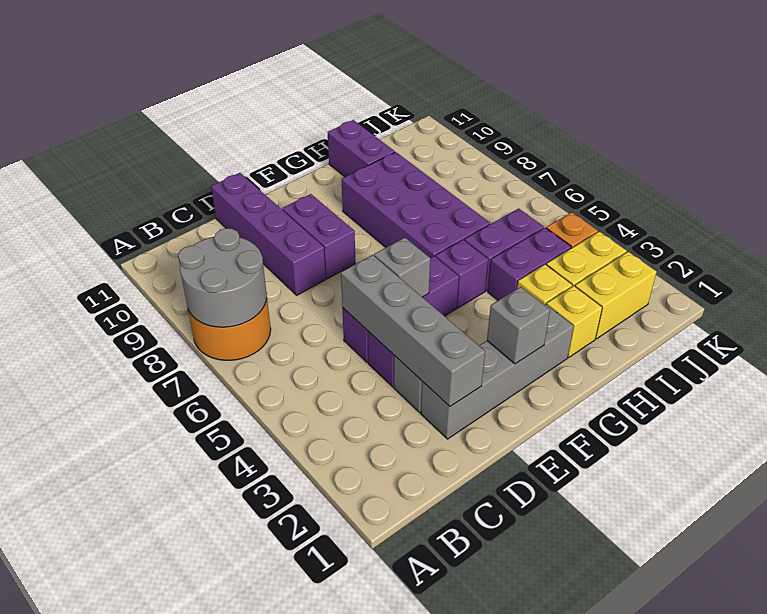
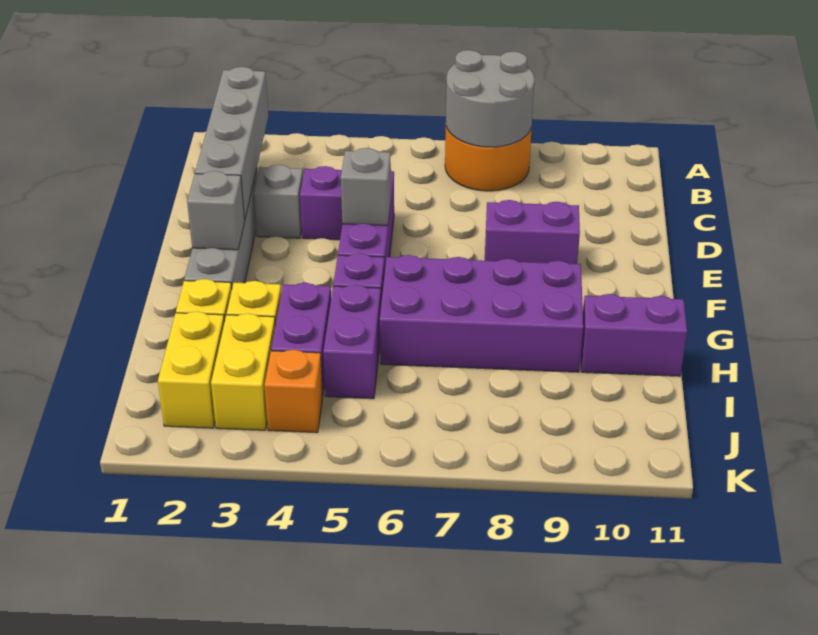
grey brick D2:D5 level 2 -> grey brick B2:E2 level 2
purple brick D8:D11 level 1 -> none

